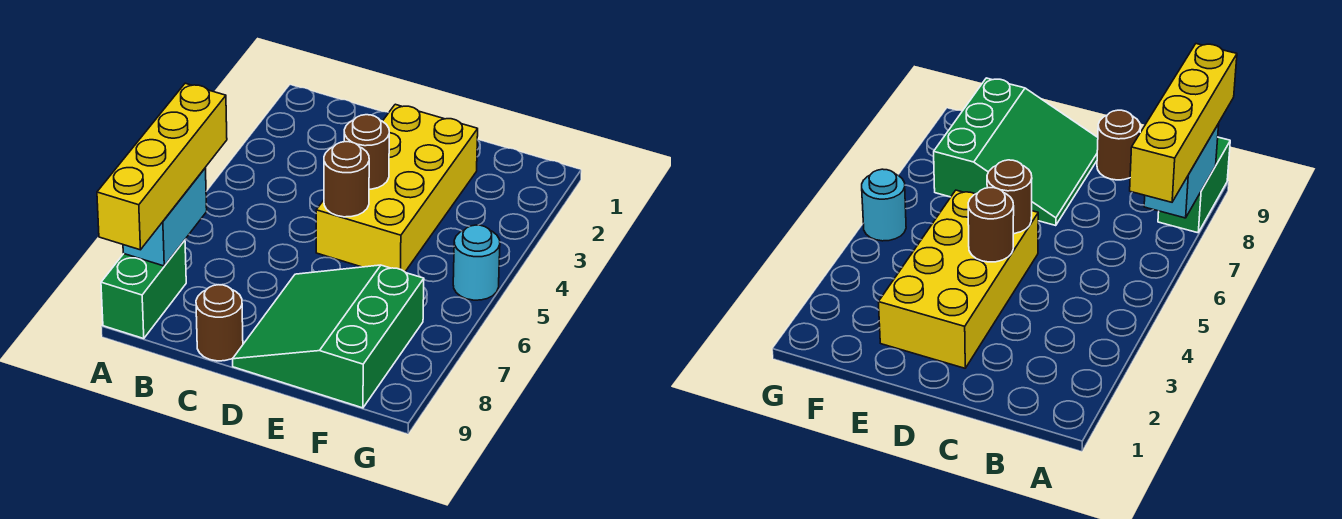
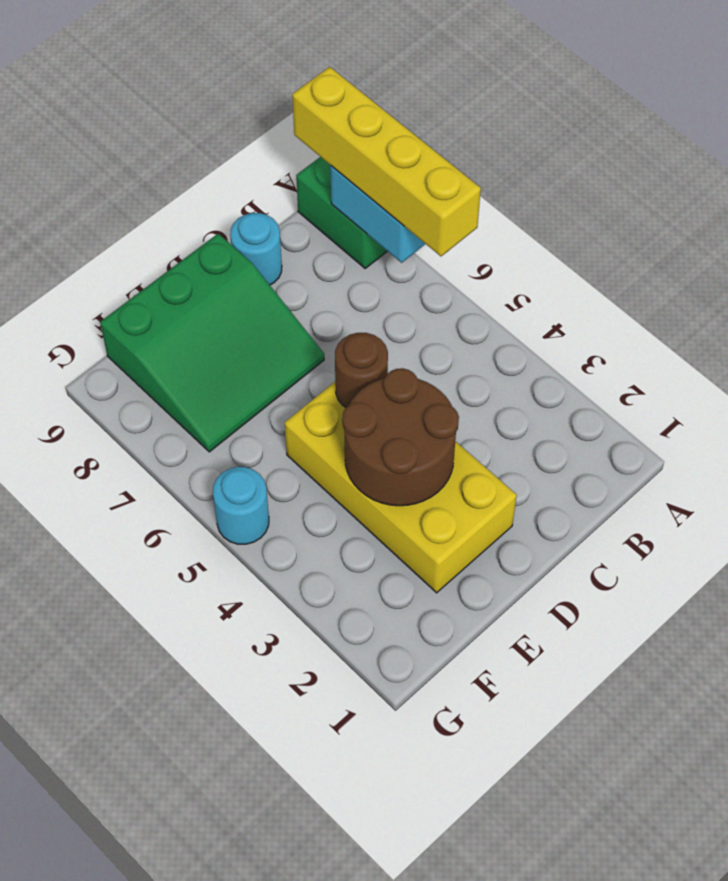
brown round brick C9 level 1 -> cyan round brick C9 level 1
brown round brick D4 level 2 -> brown round brick D3:E4 level 2
green slope D7:F9 level 1 top F -> green slope D7:F9 level 1 top 9

